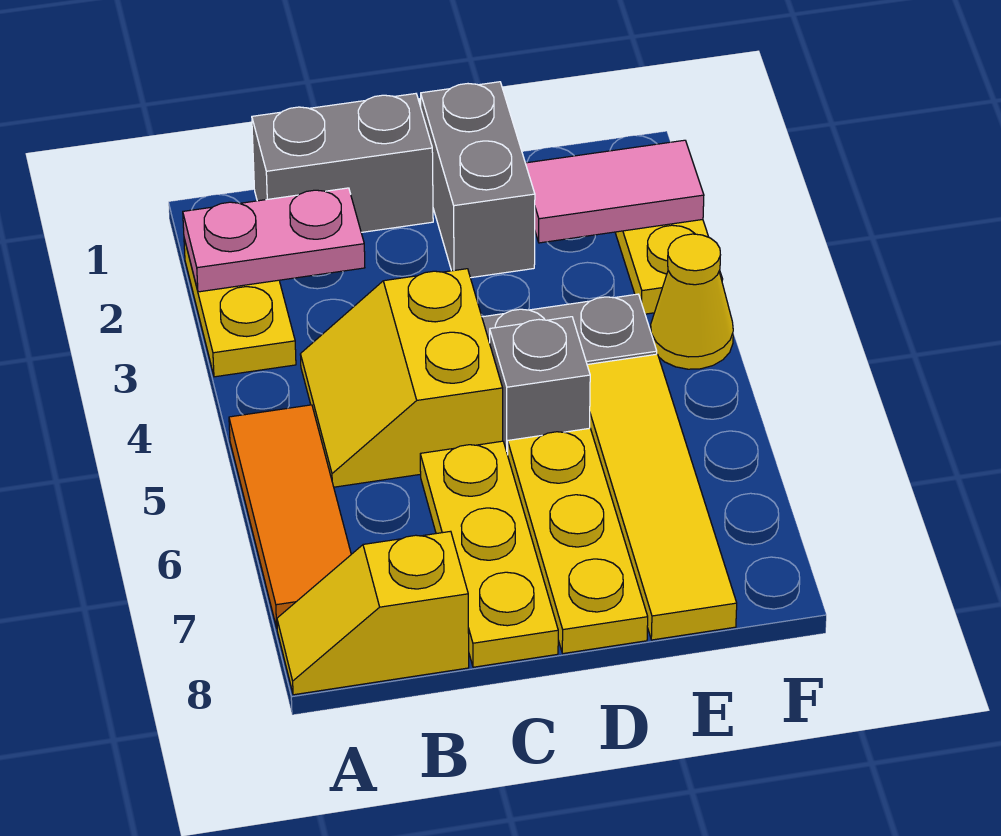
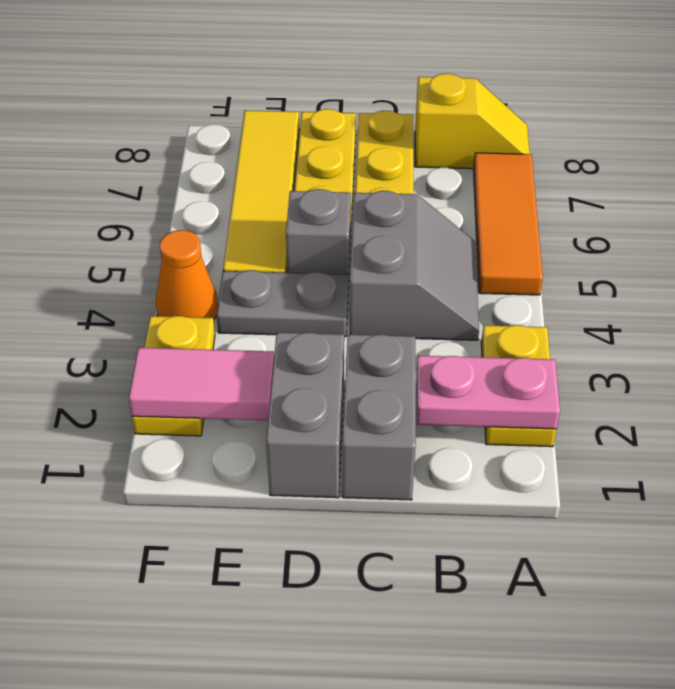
grey brick B1:C1 level 1 -> grey brick C1:C2 level 1
yellow slope B4:C5 level 1 top C -> grey slope B4:C5 level 1 top C
yellow cone F4 level 1 -> orange cone F4 level 1

